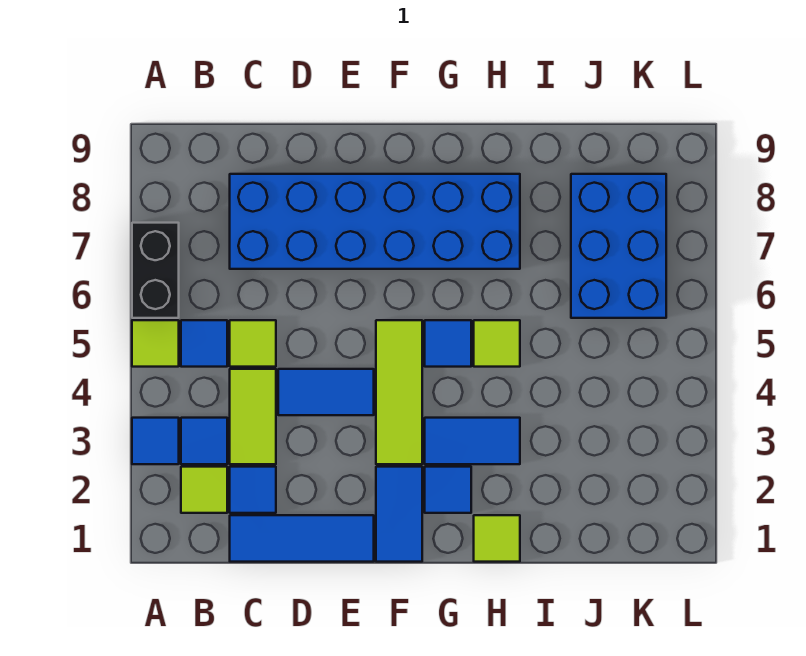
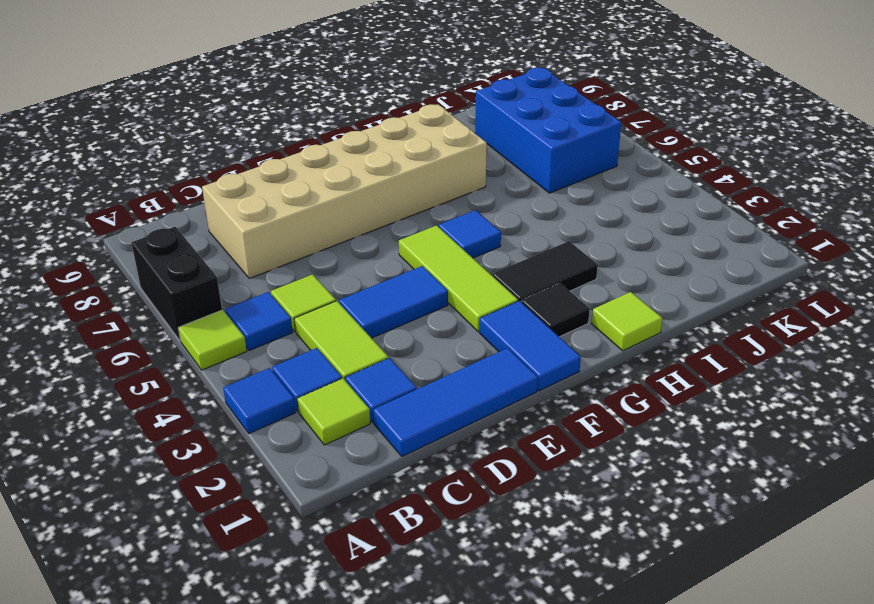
blue brick C7:H8 level 1 -> tan brick C7:H8 level 1
blue tile G2 level 1 -> black tile G2 level 1
blue tile G3:H3 level 1 -> black tile G3:H3 level 1
lime tile H5 level 1 -> none

